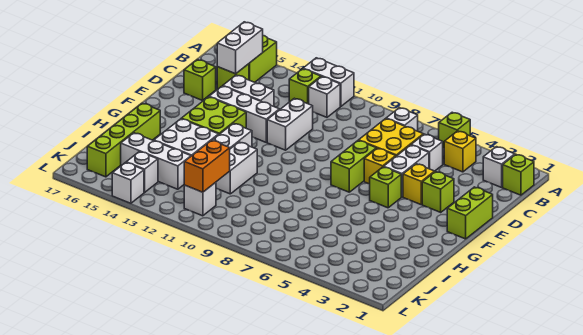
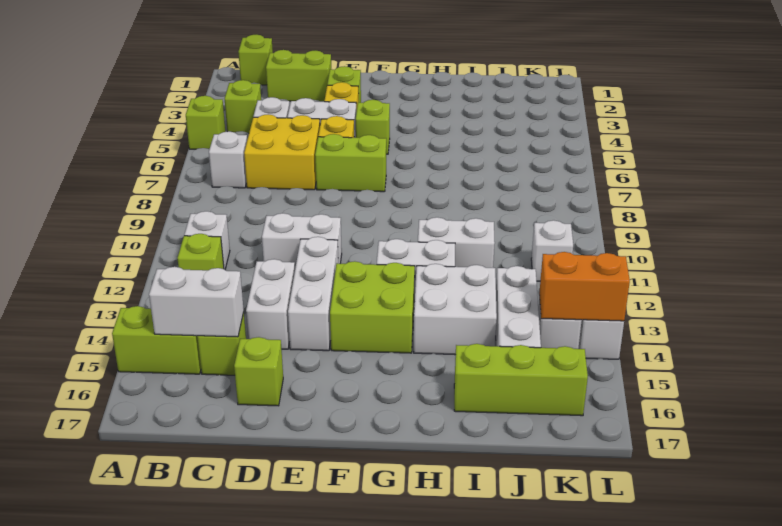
white brick A11:A12 level 1 -> none
white brick B2 level 1 -> none
yellow brick B4 level 1 -> lime brick B4 level 1
lime brick E1:F1 level 1 -> lime brick C2:D2 level 1
lime brick H16:K16 level 1 -> lime brick I16:K16 level 1
orange brick J11:K11 level 2 -> orange brick K14:L14 level 2

